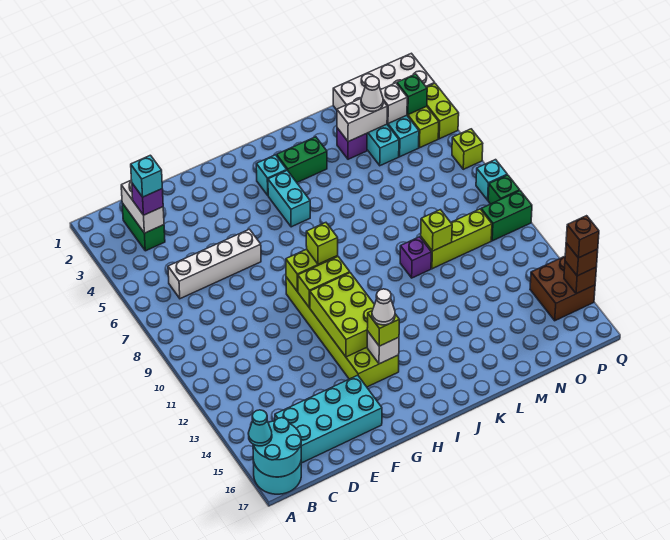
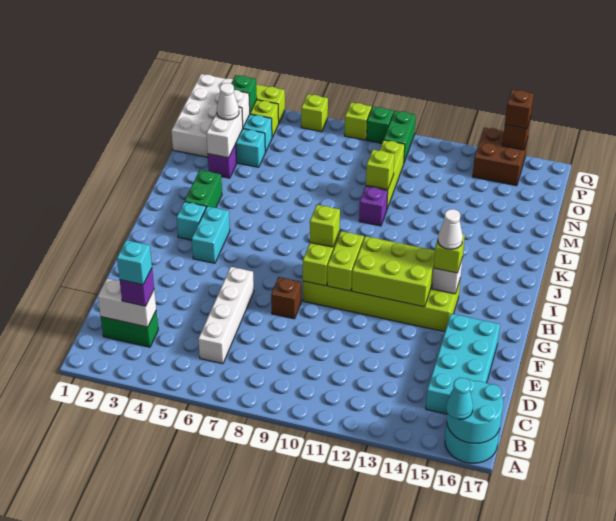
cyan brick I4:I5 level 1 -> cyan brick H4:I4 level 1
cyan brick Q8 level 1 -> lime brick Q8 level 1
brown brick Q15 level 4 -> brown brick F8 level 1

